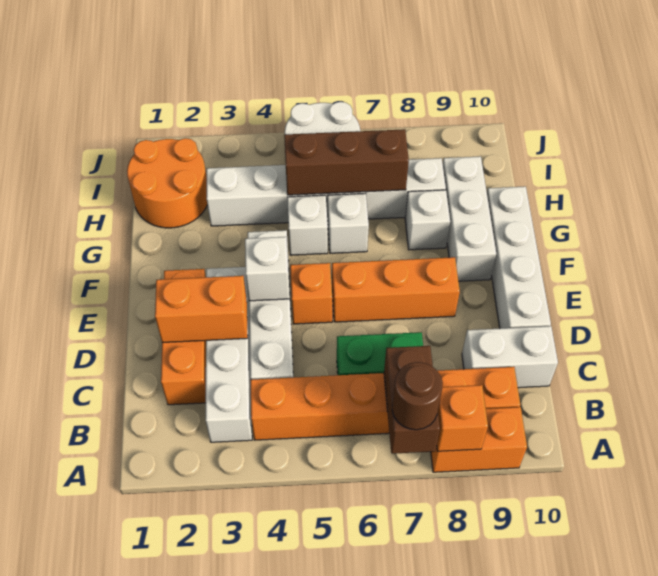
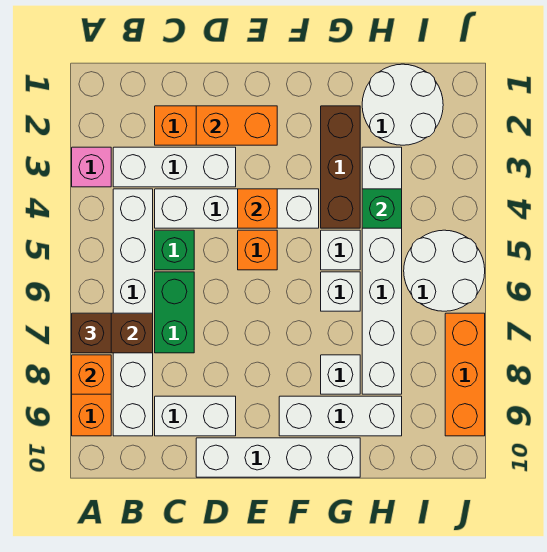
none -> pink brick A3 level 1
brown round brick A7 level 3 -> brown brick A7 level 3
white brick B3:E3 level 1 -> white brick B3:D3 level 1
orange brick B4:B9 level 1 -> white brick B4:B9 level 1
none -> green brick C5 level 1
white brick C9:C10 level 1 -> white brick C9:D9 level 1
orange brick D2:D3 level 2 -> orange brick D2:E2 level 2
white brick E4 level 2 -> orange brick E4 level 2
orange brick E6:E8 level 1 -> orange brick J7:J9 level 1
orange round brick H1:I2 level 1 -> white round brick H1:I2 level 1
none -> green brick H4 level 2
brown brick H5:H7 level 2 -> brown brick G2:G4 level 1

